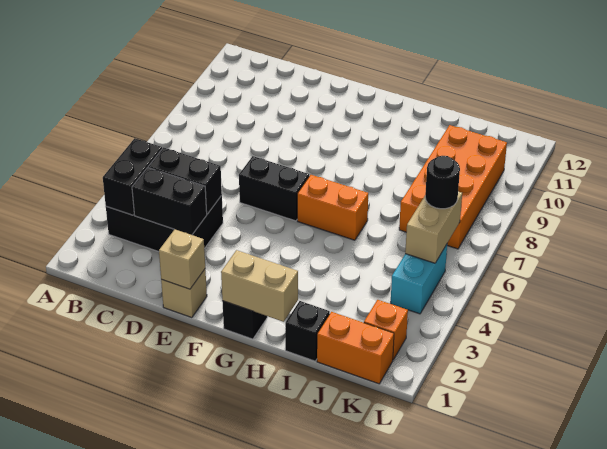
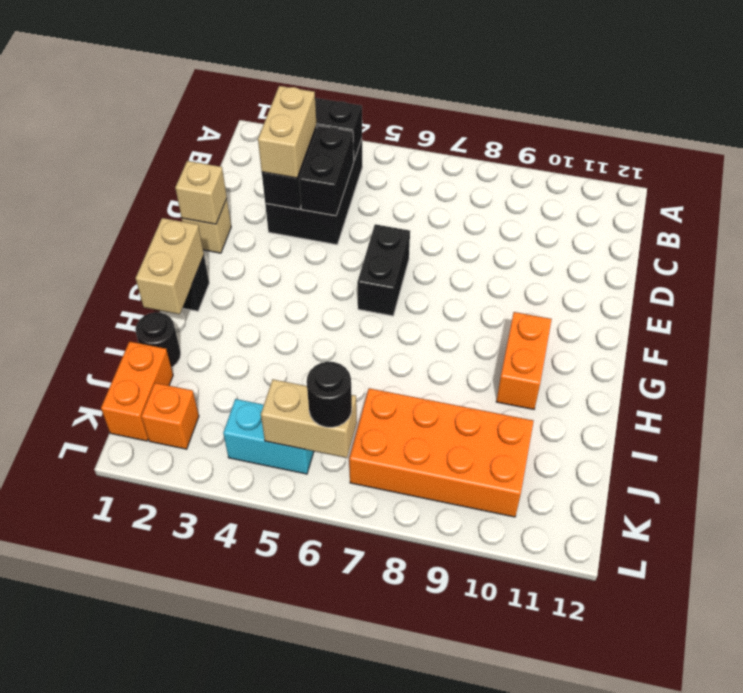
none -> tan brick C3:D3 level 3
orange brick G6:H6 level 1 -> orange brick G10:H10 level 1
black brick I1 level 1 -> black round brick I1 level 1

